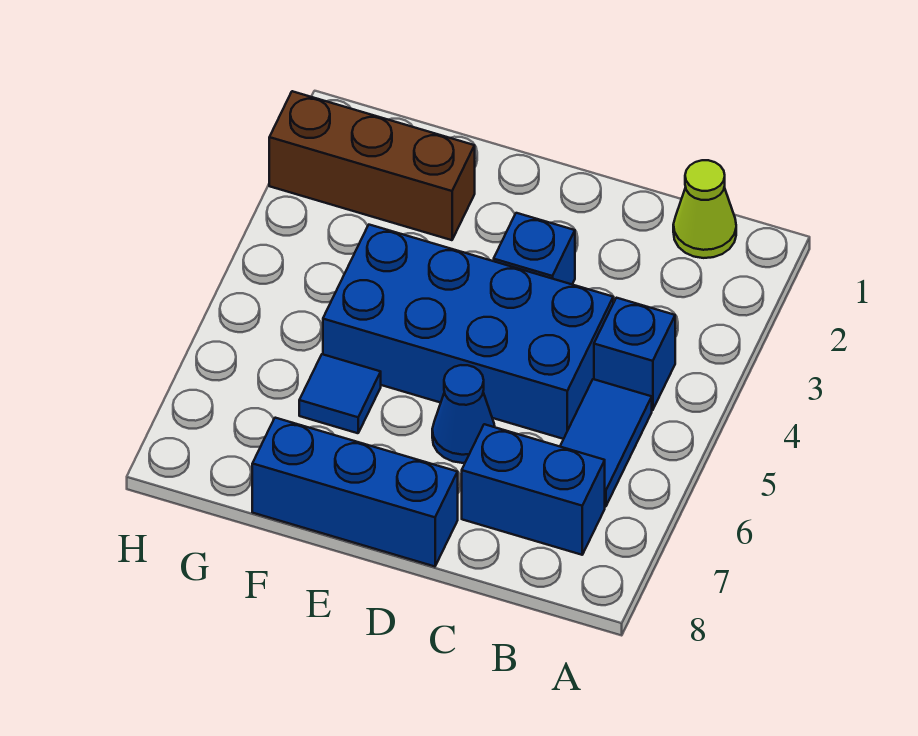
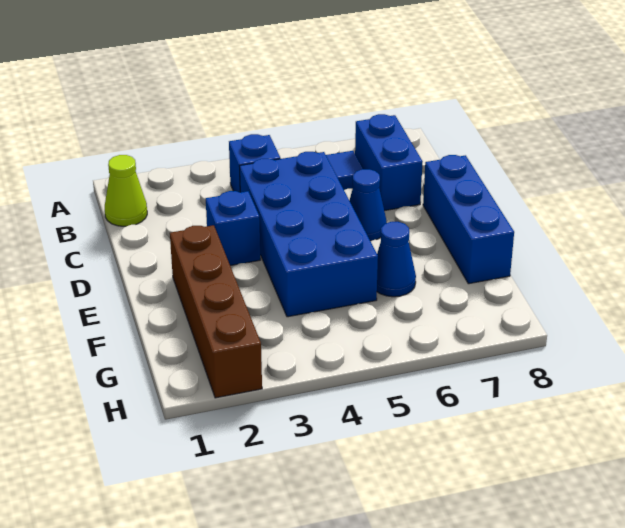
brown brick F2:H2 level 1 -> brown brick E2:H2 level 1
blue tile F6 level 1 -> blue cone F6 level 1

